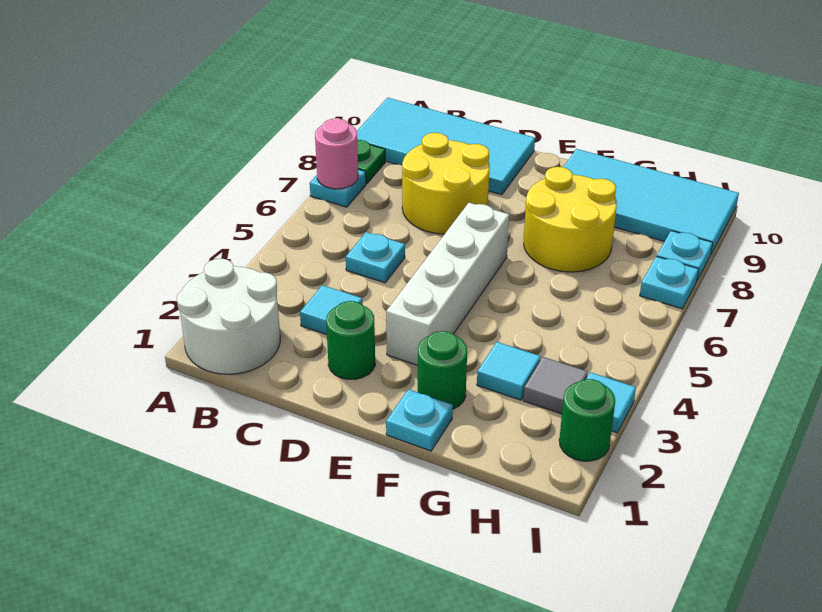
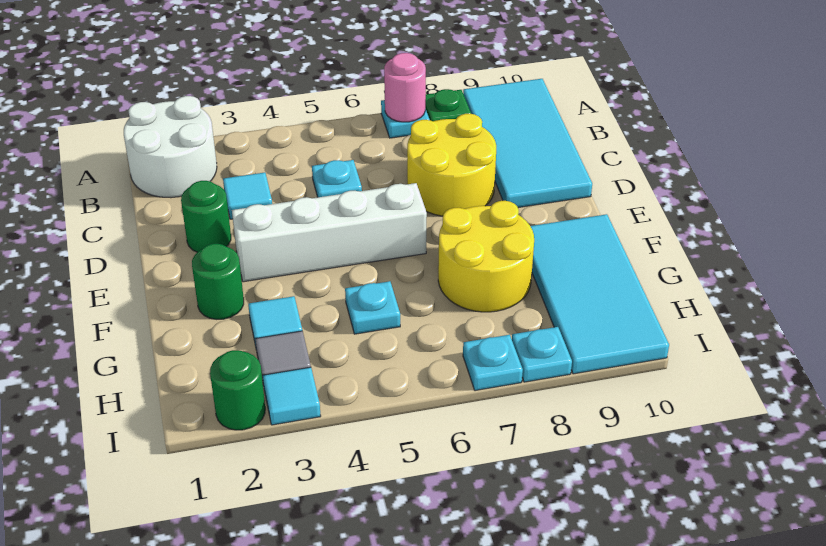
cyan plate F1 level 1 -> cyan plate G5 level 1

